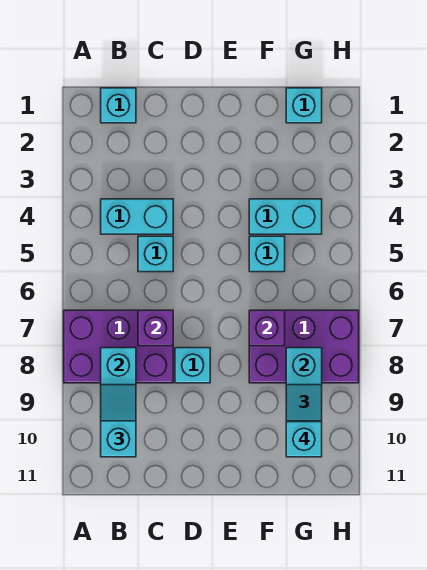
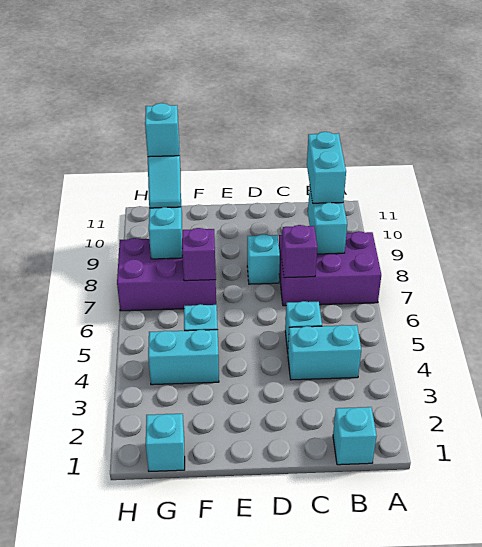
cyan slope B9:B10 level 3 top 10 -> cyan brick B9:B10 level 3

